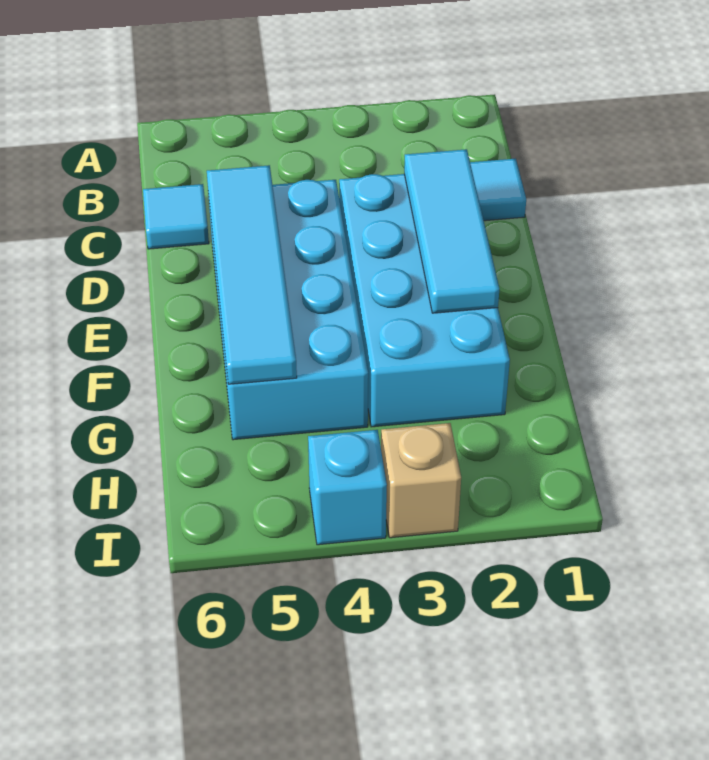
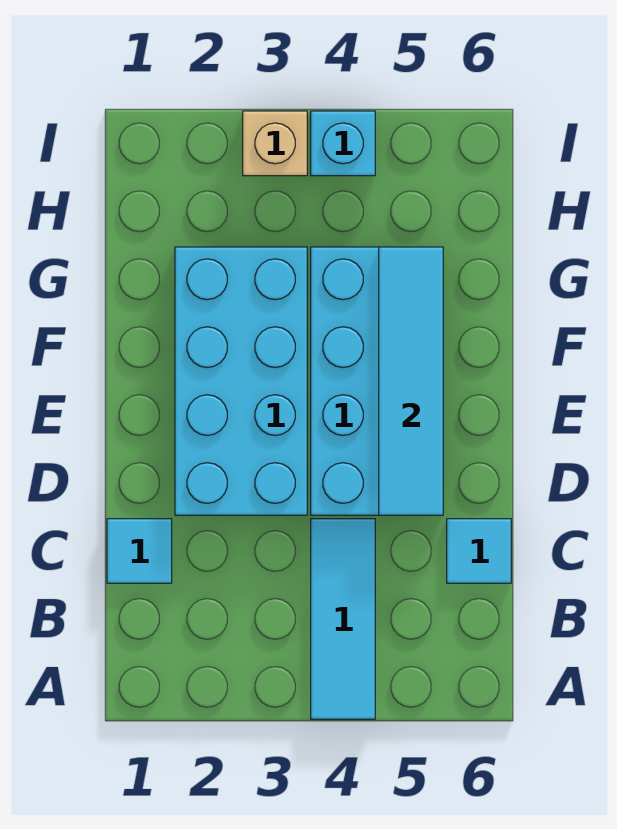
cyan tile D2:F2 level 2 -> cyan tile A4:C4 level 1

